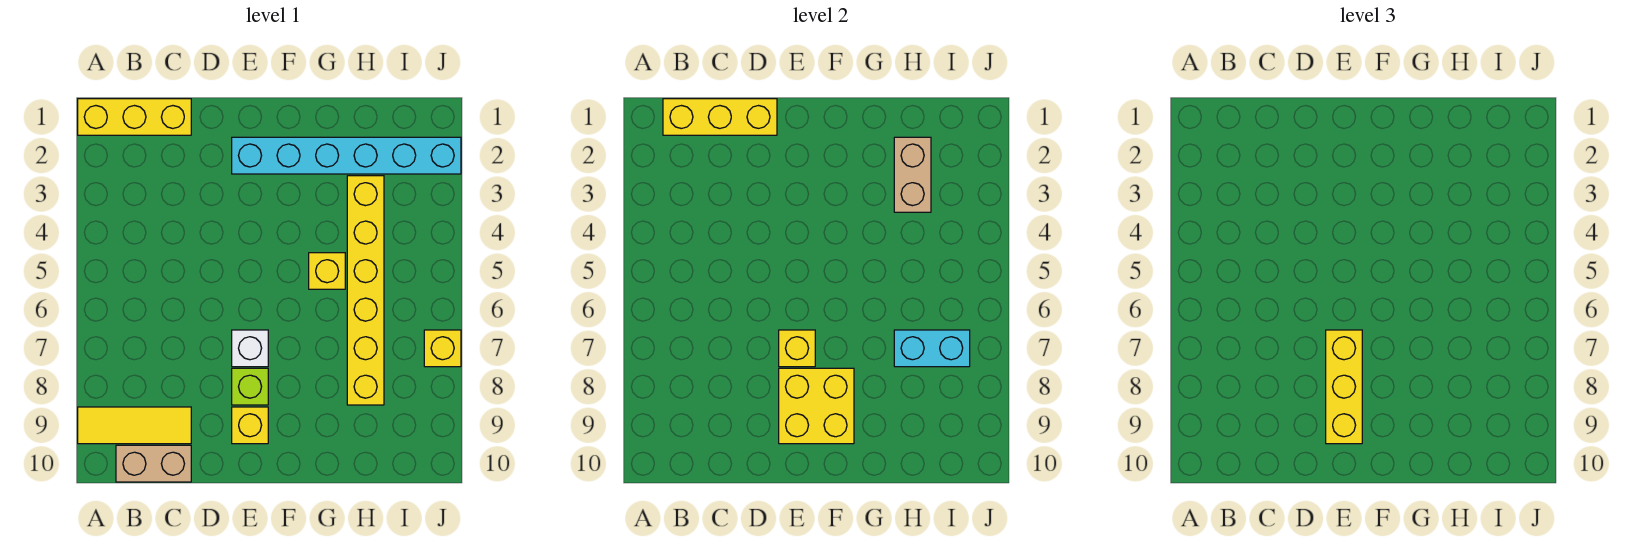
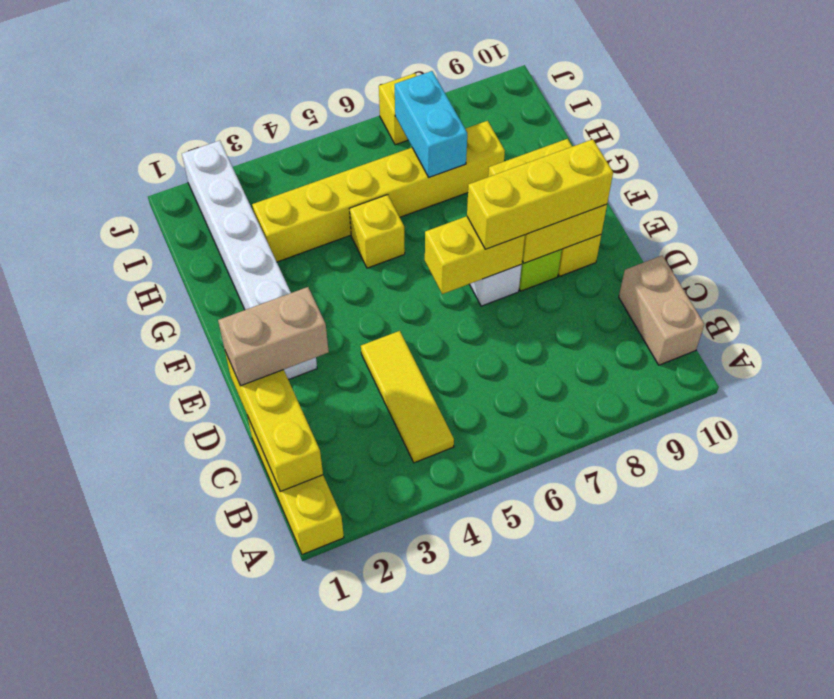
yellow tile A9:C9 level 1 -> yellow tile B4:D4 level 1
cyan brick E2:J2 level 1 -> white brick E2:J2 level 1
yellow brick E7 level 2 -> yellow brick E6:E7 level 2
tan brick H2:H3 level 2 -> tan brick D1:D2 level 3

